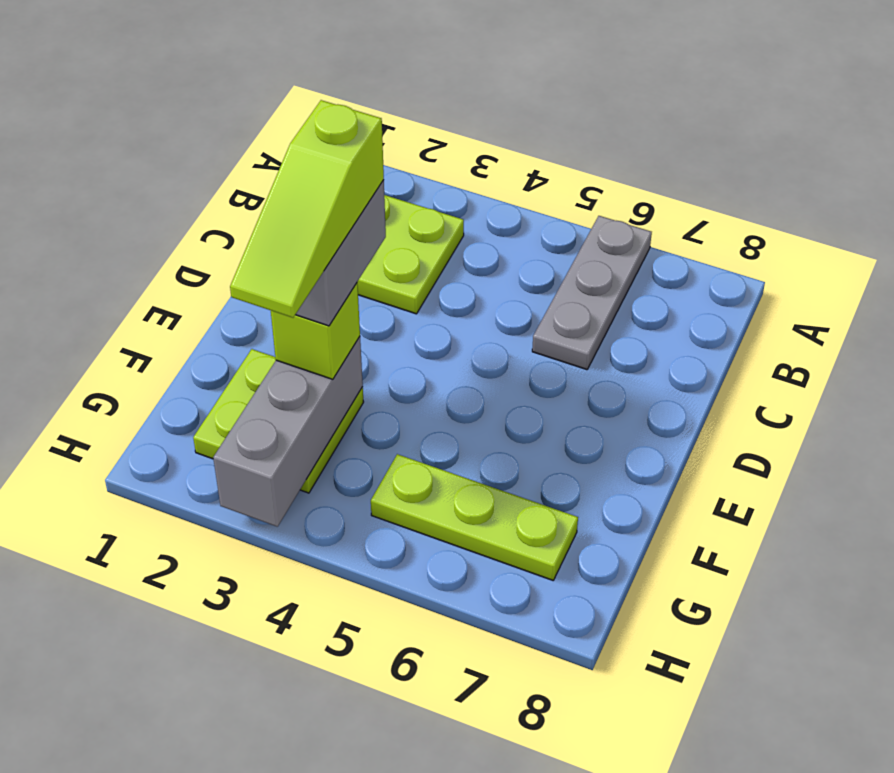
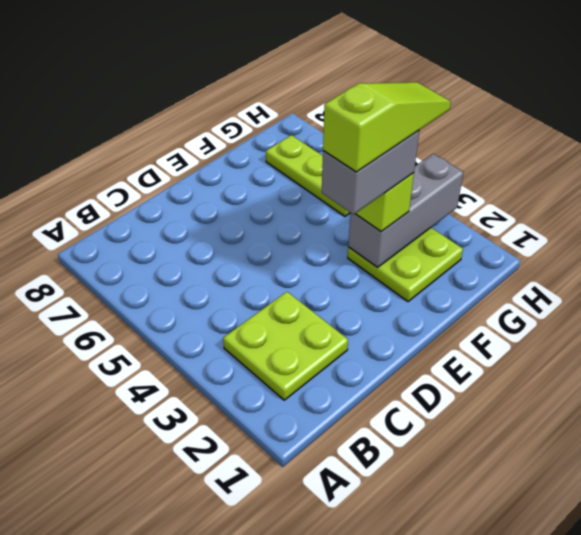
grey plate A6:C6 level 1 -> none

